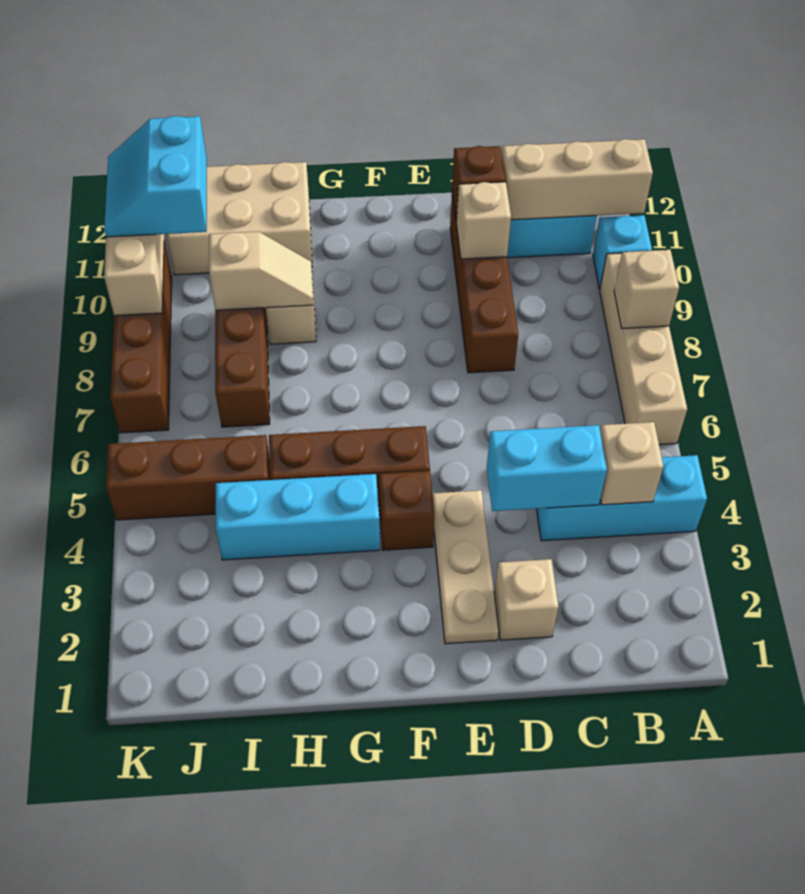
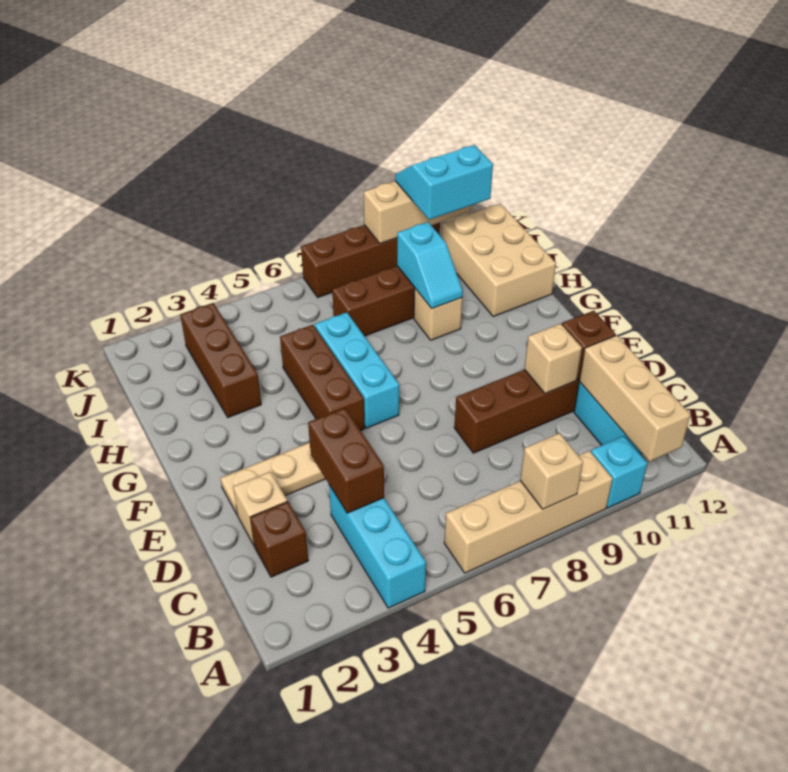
tan brick B4 level 2 -> none
cyan brick C4:D4 level 2 -> brown brick C4:D4 level 2
brown brick F4 level 1 -> brown brick C2 level 1
cyan brick G4:I4 level 1 -> cyan brick F6:H6 level 1
tan slope H9:I9 level 2 top I -> cyan slope H9:I9 level 2 top I
brown brick I5:K5 level 1 -> brown brick H3:J3 level 1

